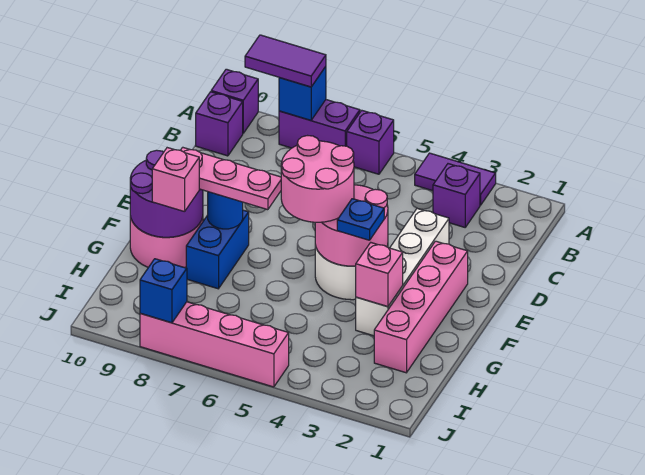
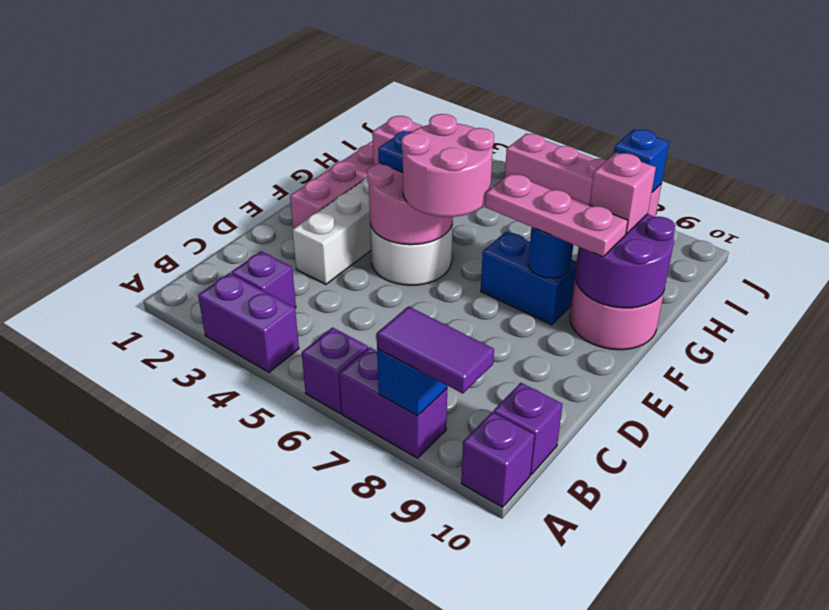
purple tile A3:A4 level 1 -> purple brick A3:A4 level 1
blue brick F8:G8 level 1 -> blue brick F7:F8 level 1

